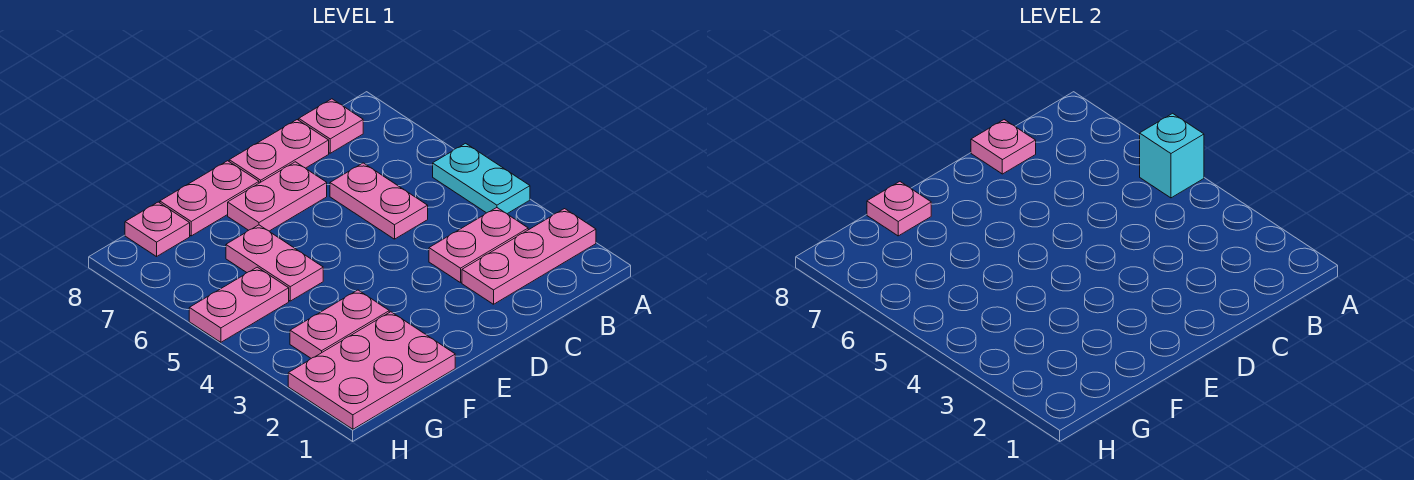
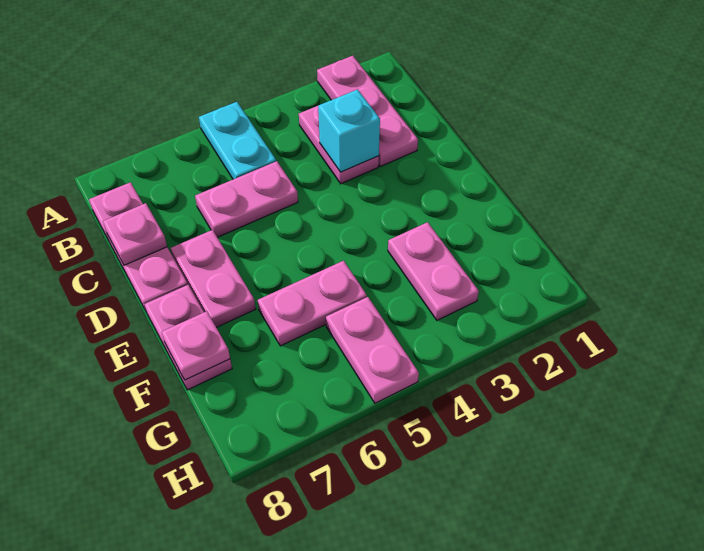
cyan plate A4:A5 level 1 -> cyan plate A5:B5 level 1
cyan brick A5 level 2 -> cyan brick C3 level 2
pink plate F1:H2 level 1 -> none
pink plate G8 level 1 -> none

